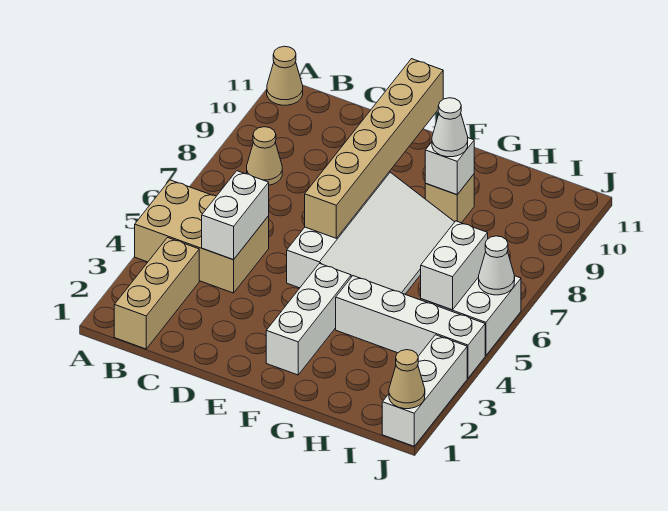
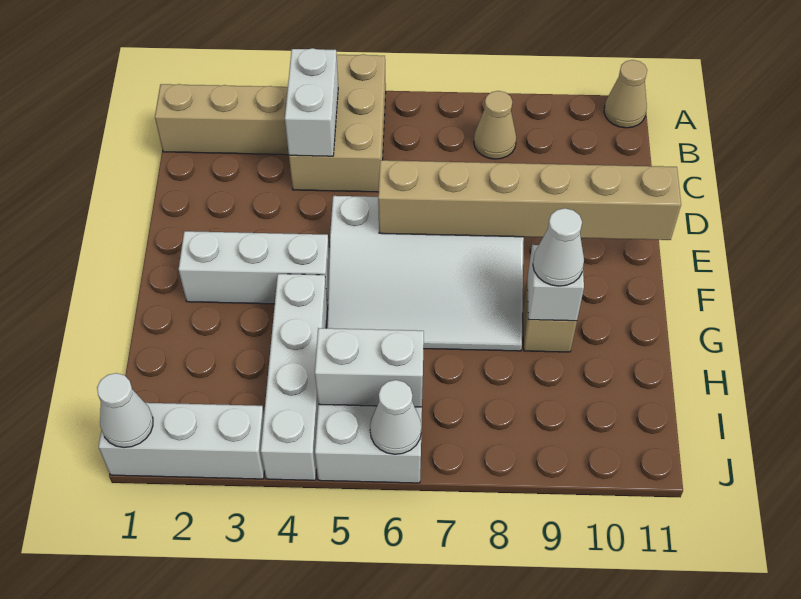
white brick C4:C5 level 2 -> white brick B4:C4 level 2
tan cone J1 level 2 -> white cone J1 level 2

